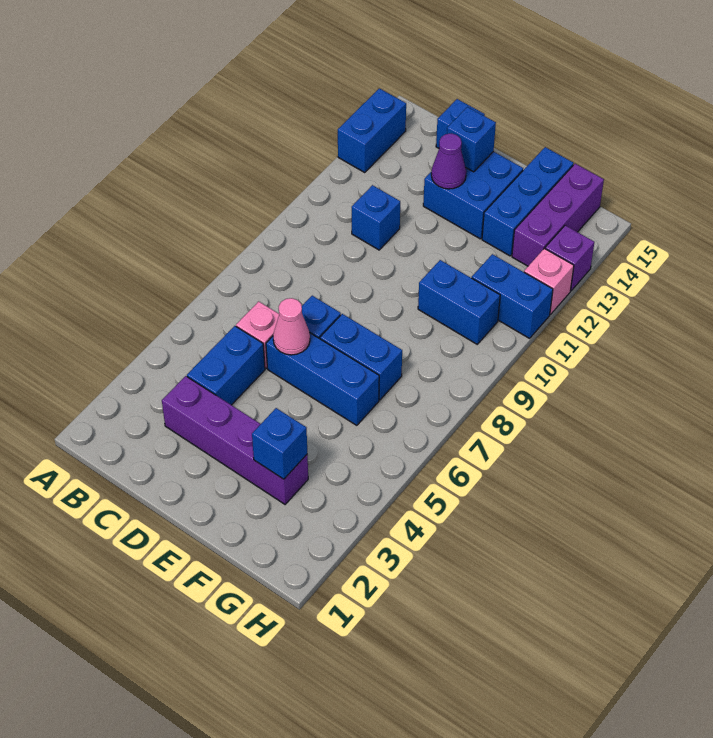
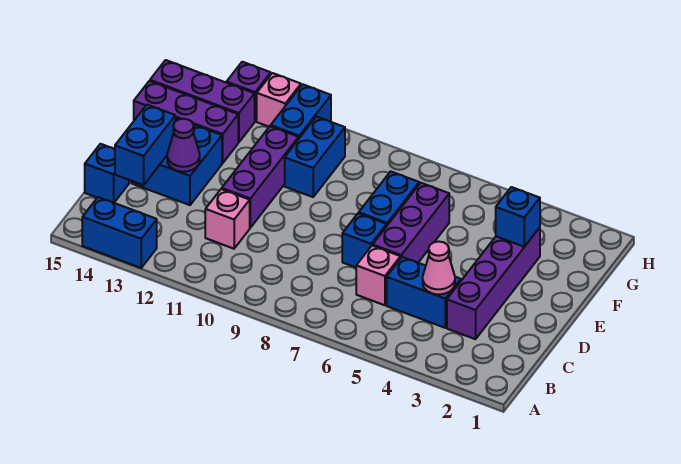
blue brick C11 level 1 -> pink brick C11 level 1
blue brick D6:F6 level 1 -> purple brick D6:F6 level 1
pink cone D6 level 2 -> pink cone C4 level 2
none -> purple brick D11:F11 level 1
blue brick D14 level 2 -> blue brick C14:D14 level 2
blue brick F13:F15 level 1 -> purple brick F13:F15 level 1

